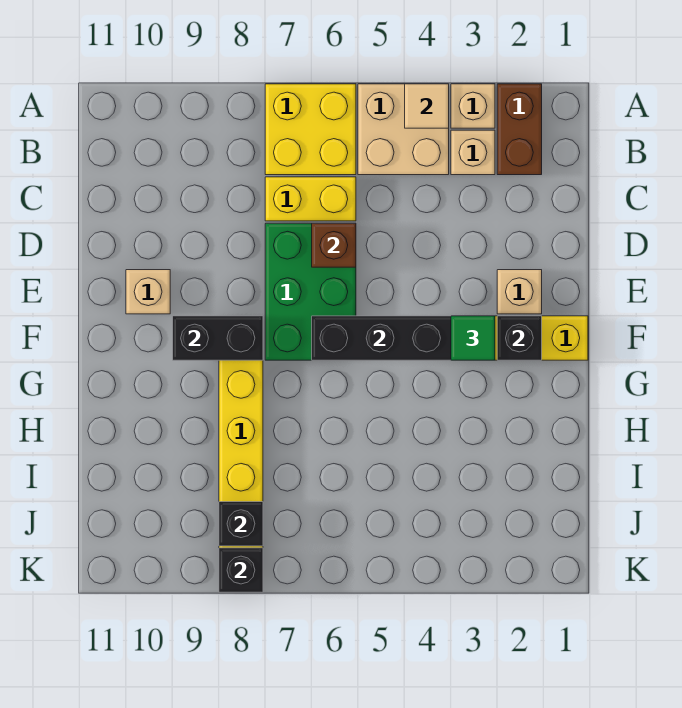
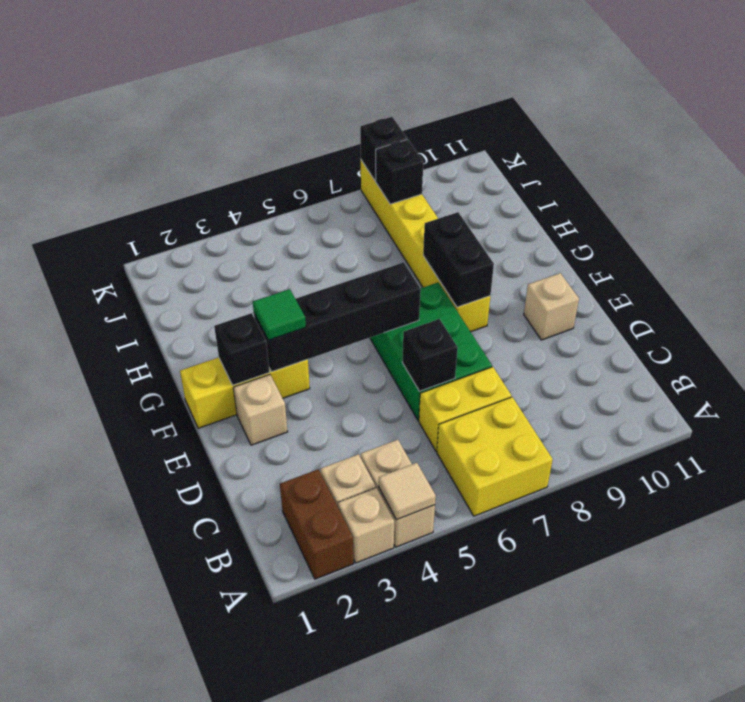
tan brick A4:B5 level 1 -> tan brick A4:B4 level 1
brown brick D6 level 2 -> black brick D6 level 2
black brick F8:F9 level 2 -> black brick F8:G8 level 2

